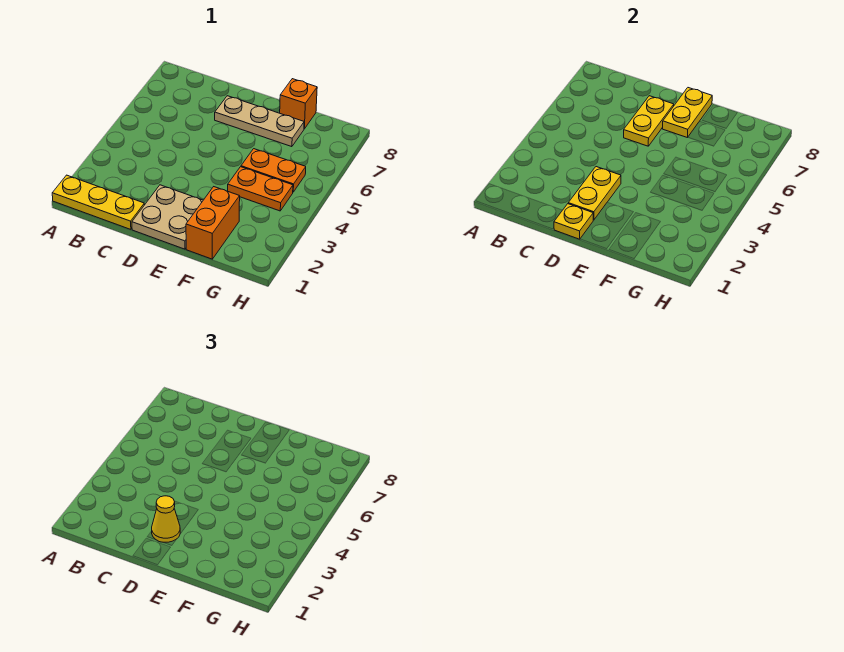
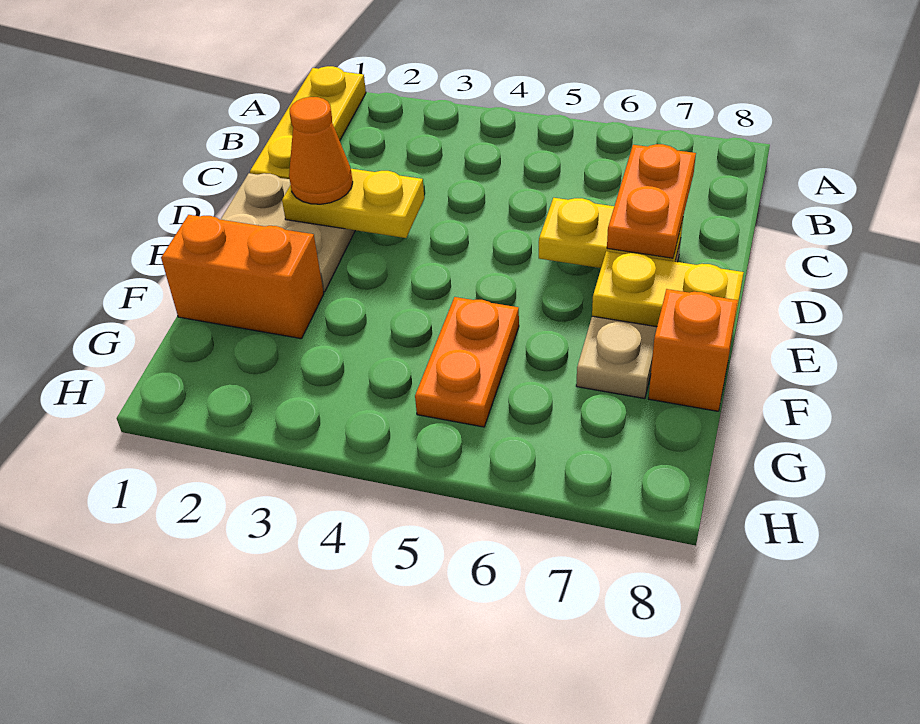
yellow plate D1 level 2 -> none
yellow cone D2 level 3 -> orange cone D2 level 3
orange plate F4:G4 level 1 -> orange plate C7:D7 level 3

